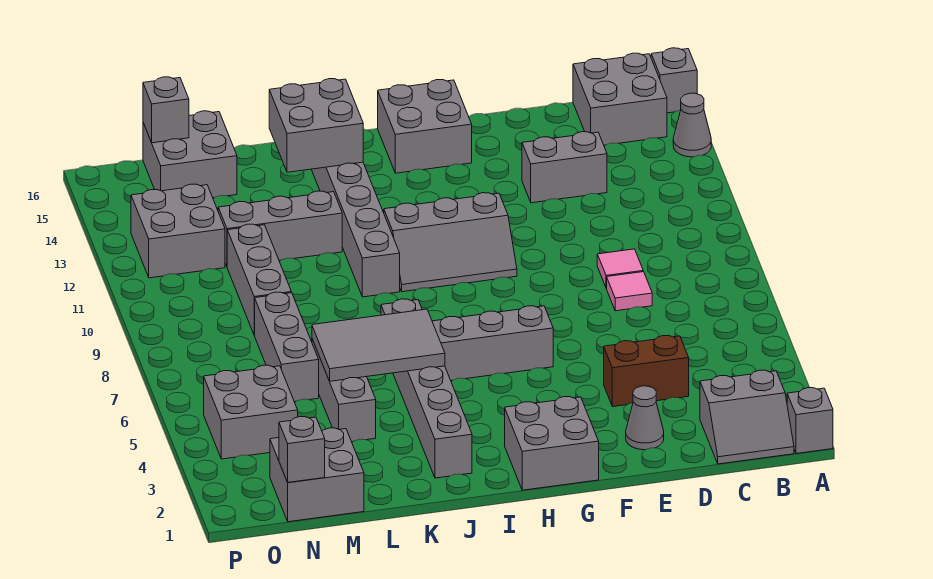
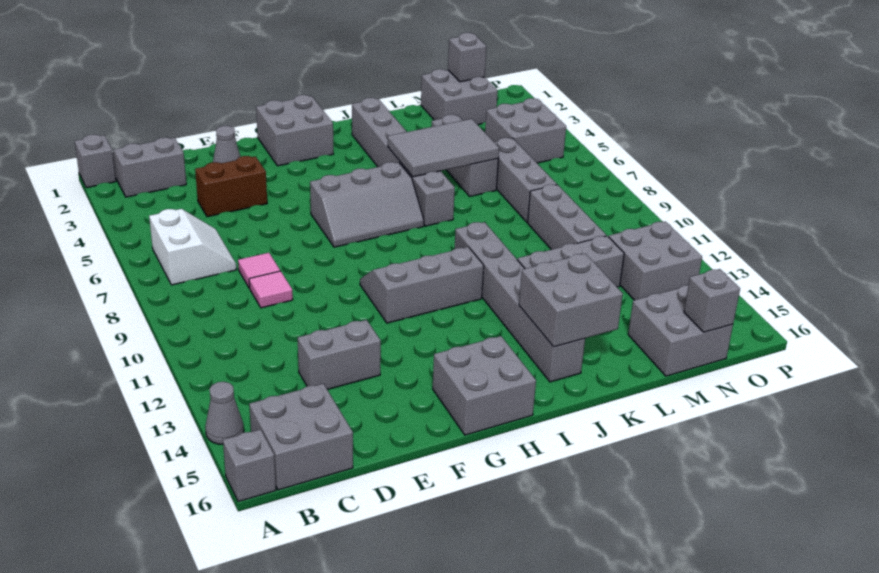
none -> white slope B6:C7 level 1 top B

